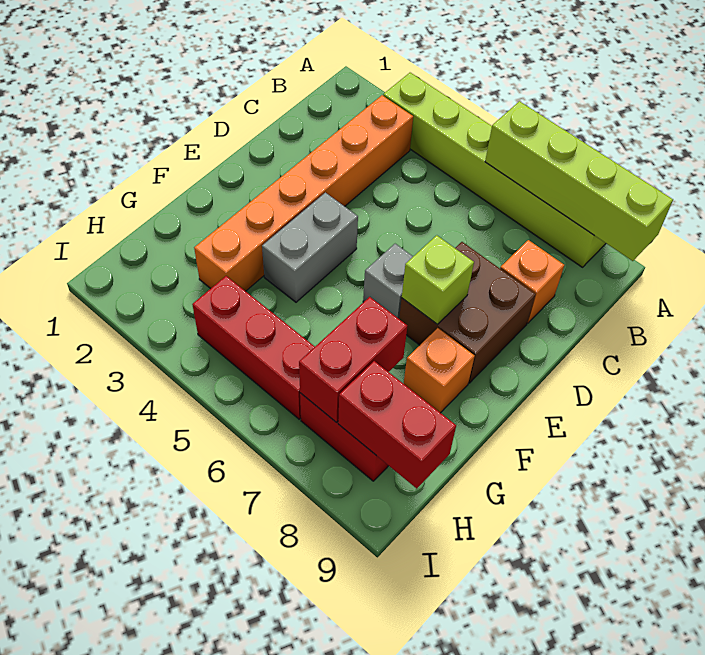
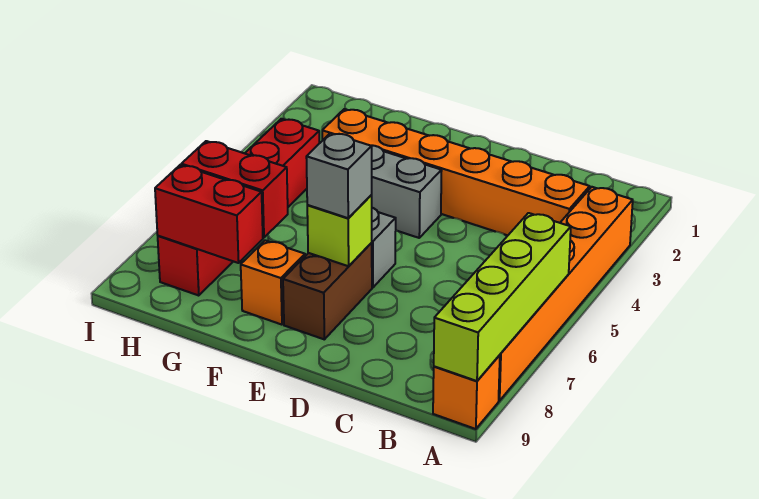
lime brick A3:A8 level 1 -> orange brick A3:A8 level 1
orange brick C8 level 1 -> orange brick A9 level 1
brown brick D7:E8 level 1 -> brown brick E7:E8 level 1
none -> grey brick E7 level 3
red brick H8:H9 level 2 -> red brick G8:H8 level 2

